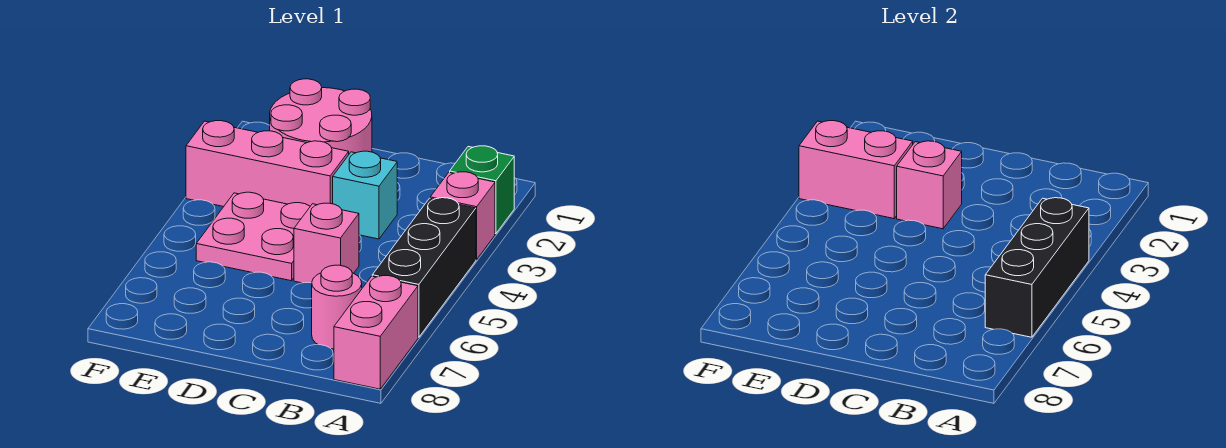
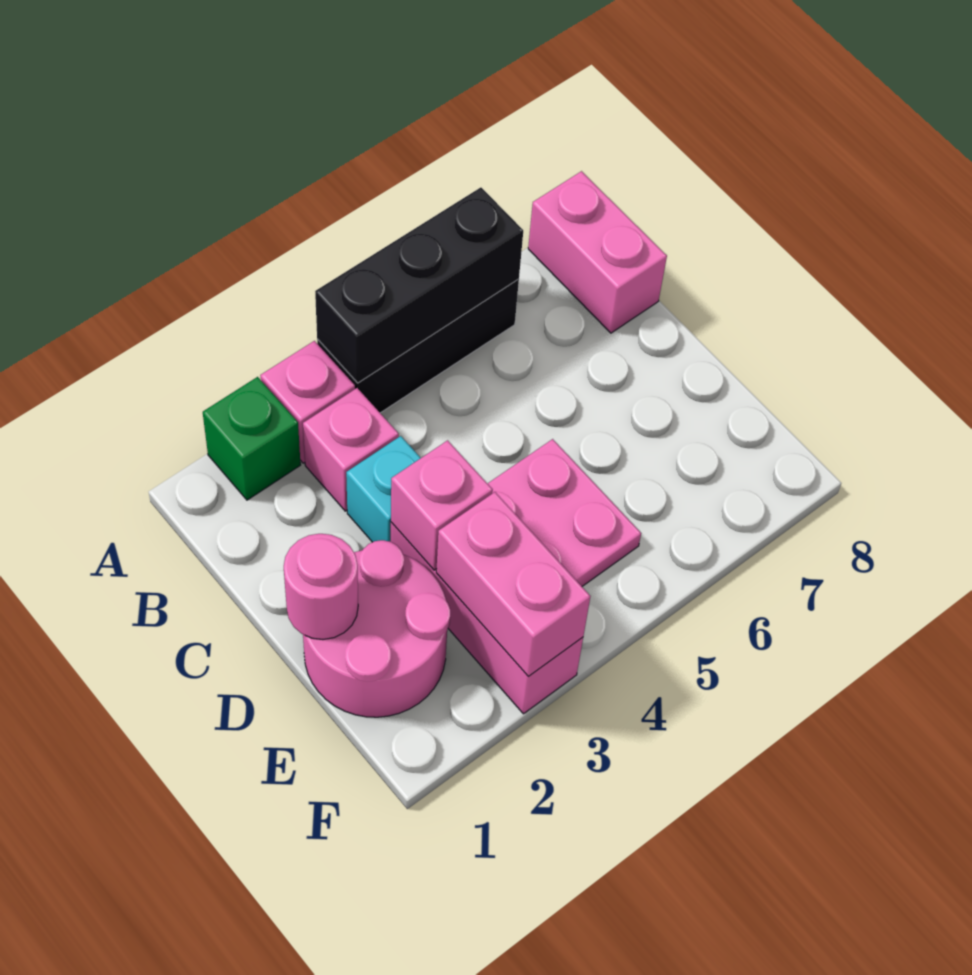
pink brick A7:A8 level 1 -> pink brick A8:B8 level 1
pink round brick B7 level 1 -> pink round brick D1 level 2
pink brick C5 level 1 -> pink brick B3 level 1

